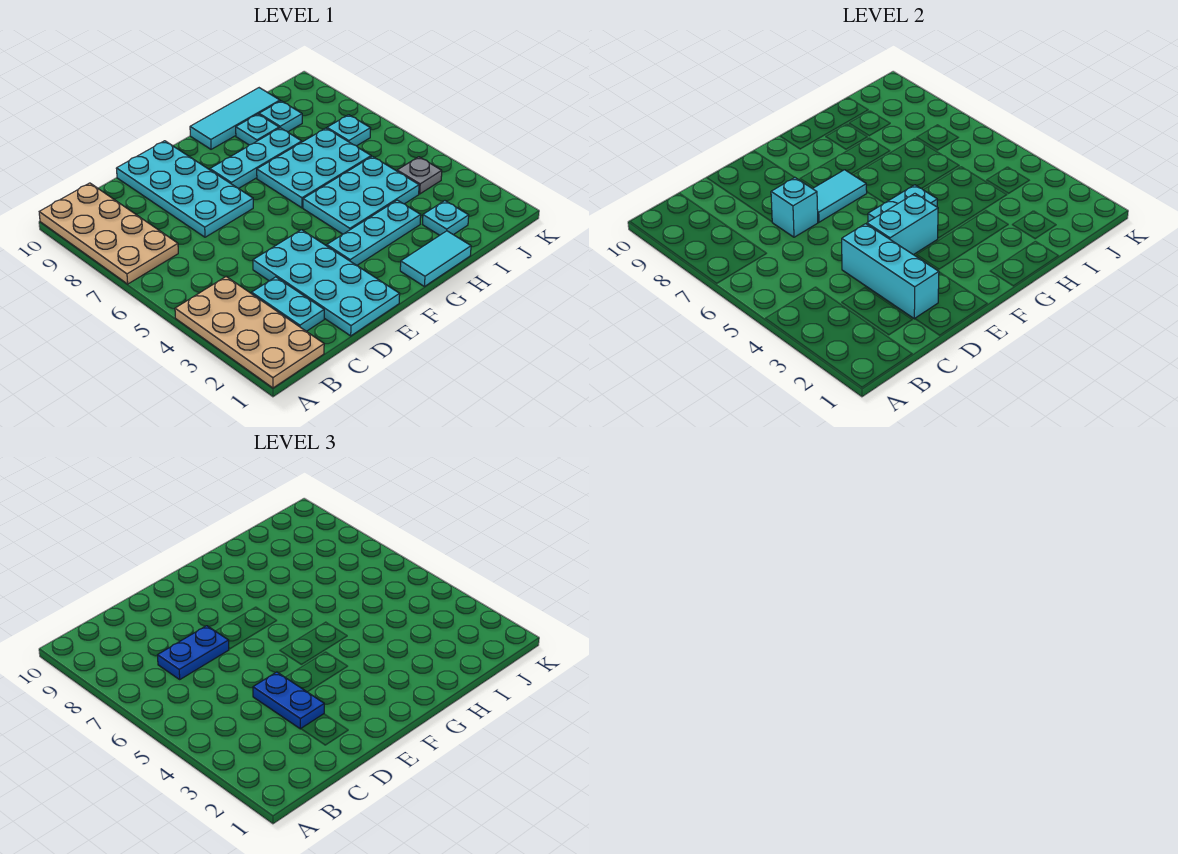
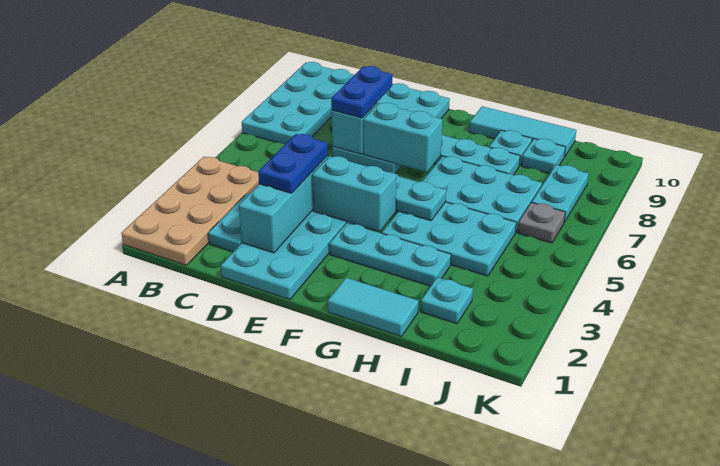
tan plate A7:B10 level 1 -> cyan plate A7:B10 level 1
blue plate C7:D7 level 3 -> blue plate D7:D8 level 3
cyan tile E7:F7 level 2 -> cyan brick E7:F7 level 2
grey plate J4 level 1 -> grey plate J6 level 1
cyan plate J7 level 1 -> cyan plate J7:J8 level 1

